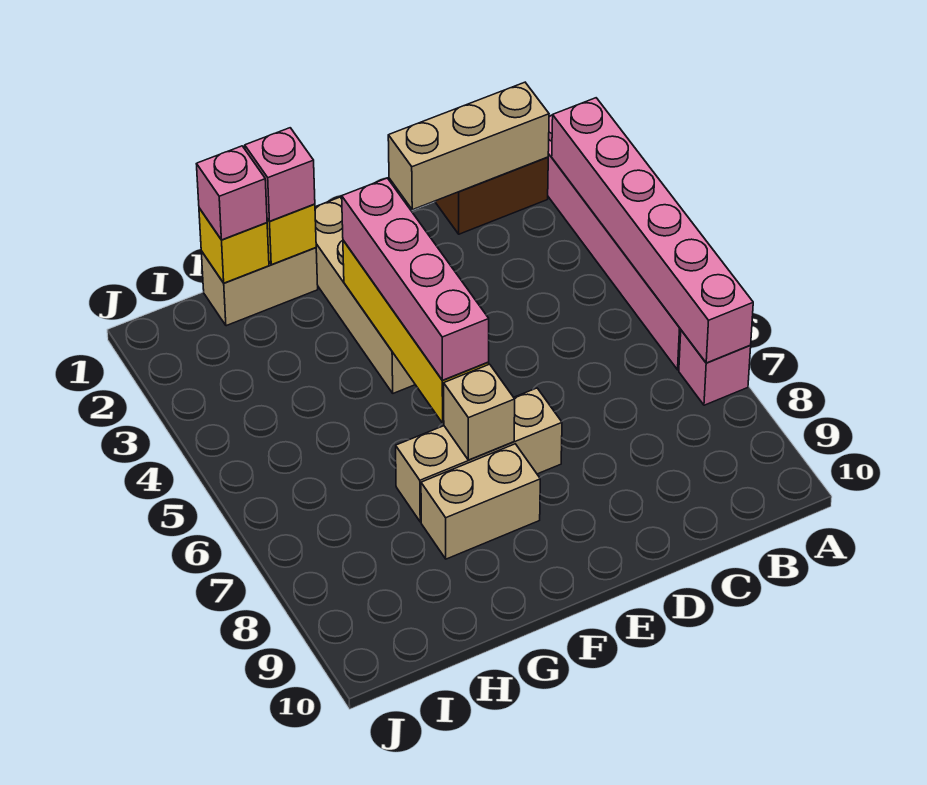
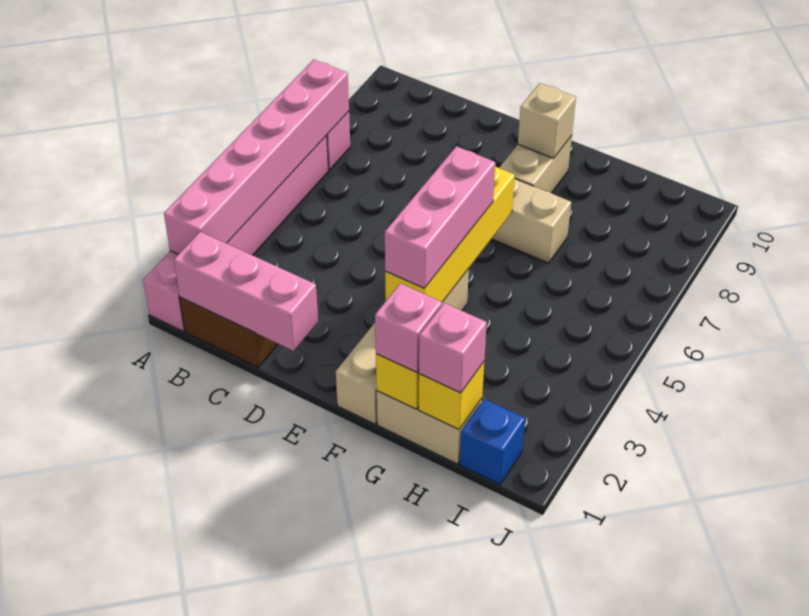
tan brick B1:D1 level 2 -> pink brick B1:D1 level 2
pink brick F3:F6 level 3 -> pink brick F3:F5 level 3
tan brick F7 level 2 -> tan brick F9 level 2
tan brick F8:G8 level 1 -> tan brick F8:F9 level 1
none -> blue brick I1 level 1

